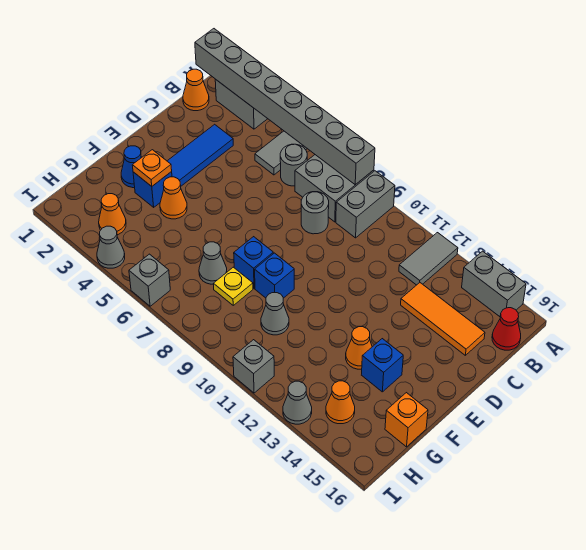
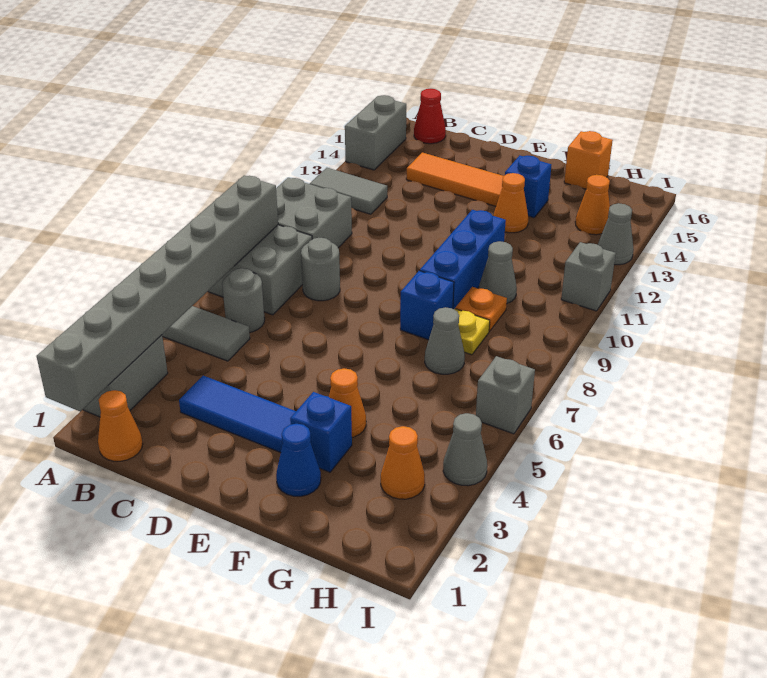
grey brick A9:B9 level 1 -> grey brick A9:B10 level 1
orange tile C13:C15 level 1 -> orange tile C14:E14 level 1
orange plate F3 level 2 -> orange plate G9 level 1
blue brick F9 level 1 -> blue brick F9:F11 level 1

